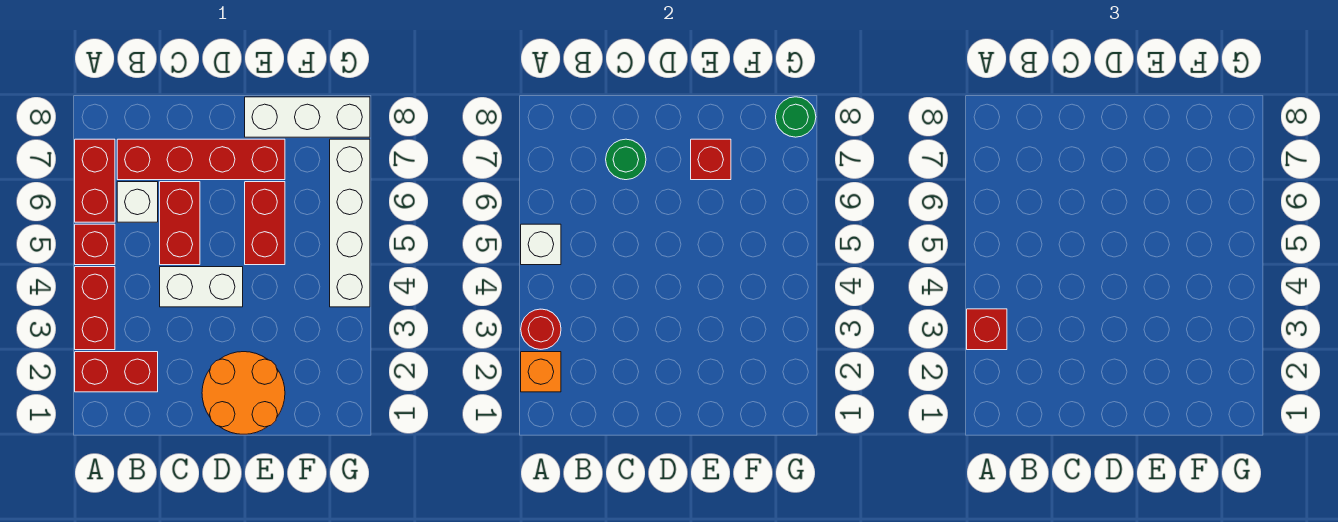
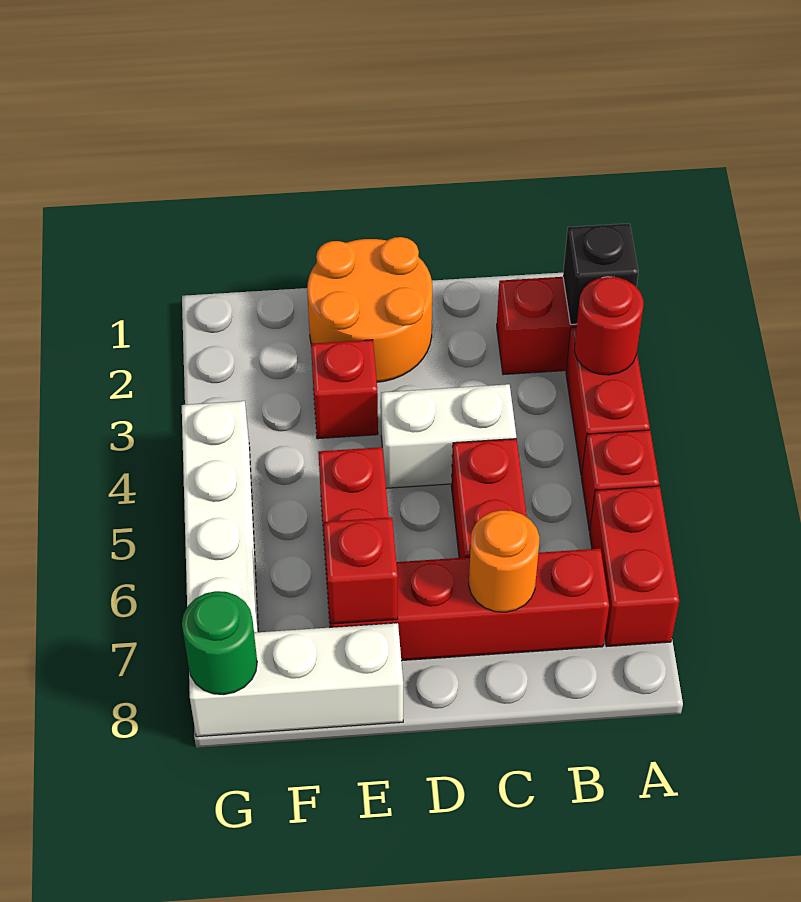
orange brick A2 level 2 -> black brick A2 level 2
red brick A3 level 3 -> red brick E3 level 1
white brick A5 level 2 -> none
white brick B6 level 1 -> none
green round brick C7 level 2 -> orange round brick C7 level 2

